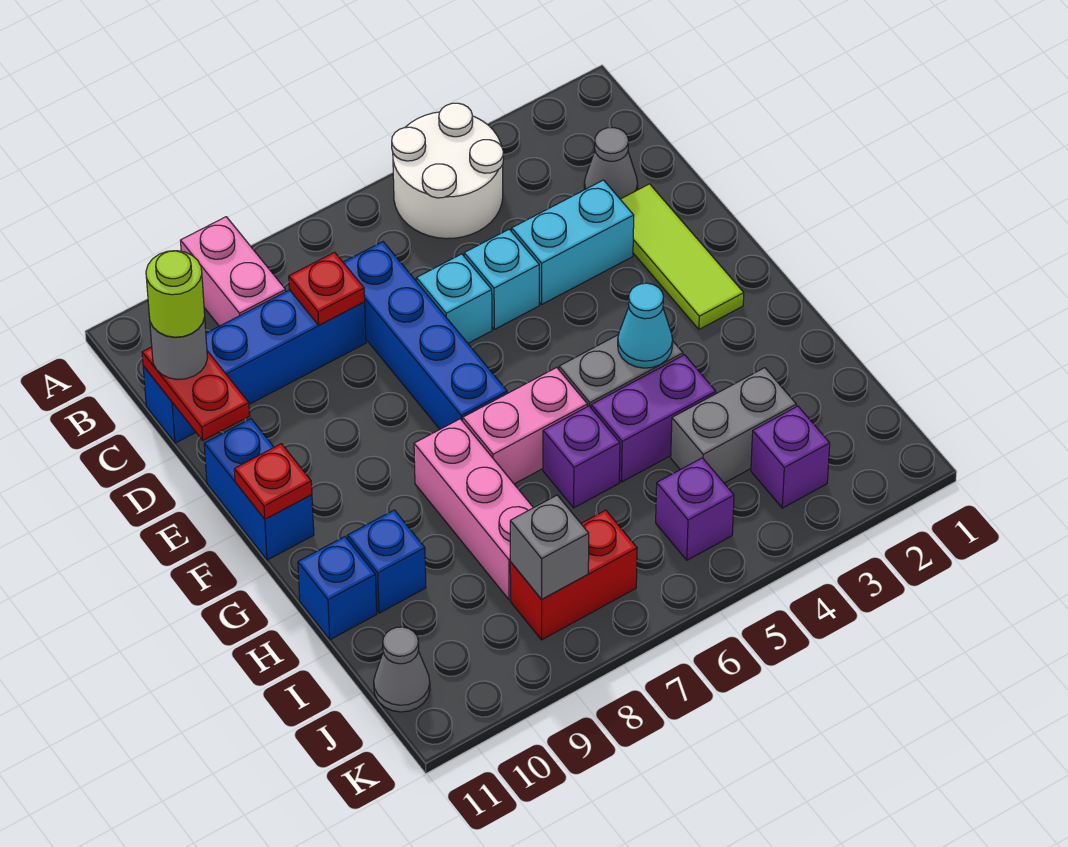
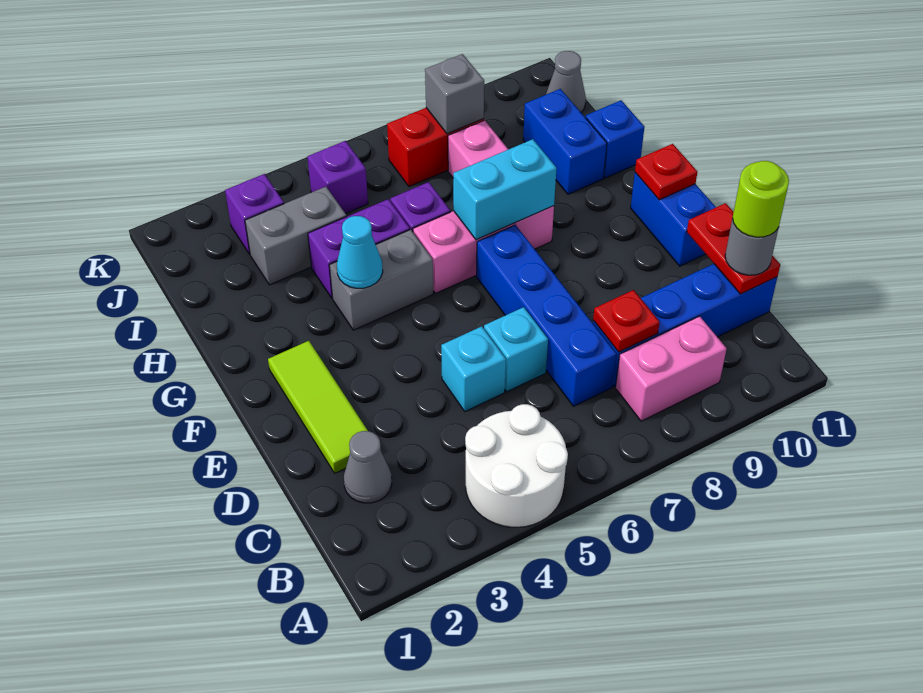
pink brick A9:B9 level 1 -> pink brick B8:B9 level 1
cyan brick D3:D4 level 1 -> cyan brick G7:G8 level 2
blue brick H10 level 1 -> blue brick H10:I10 level 1

